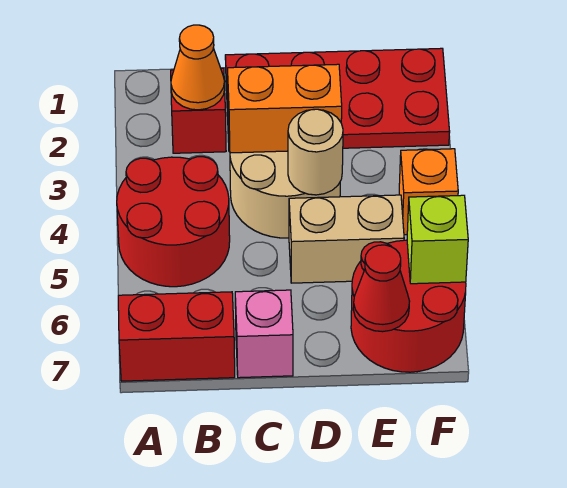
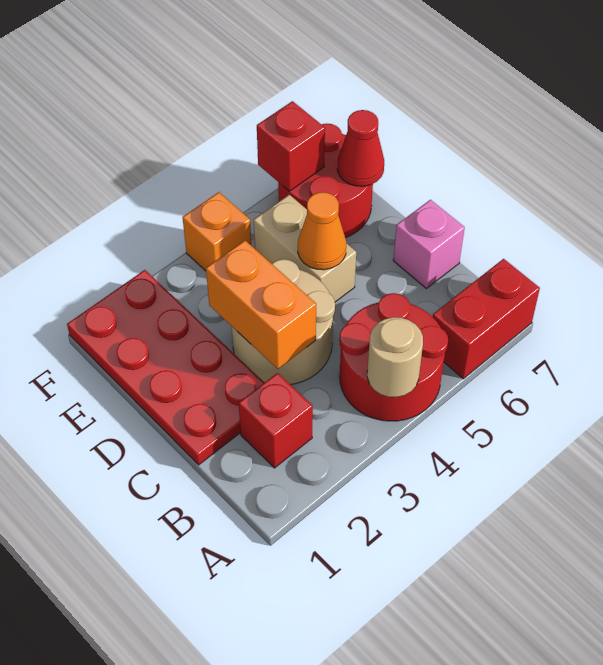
red brick A7:B7 level 1 -> red brick A6:A7 level 1
orange cone B2 level 2 -> orange cone D5 level 2
tan round brick D4 level 2 -> tan round brick A4 level 2
lime brick F6 level 2 -> red brick F6 level 2

